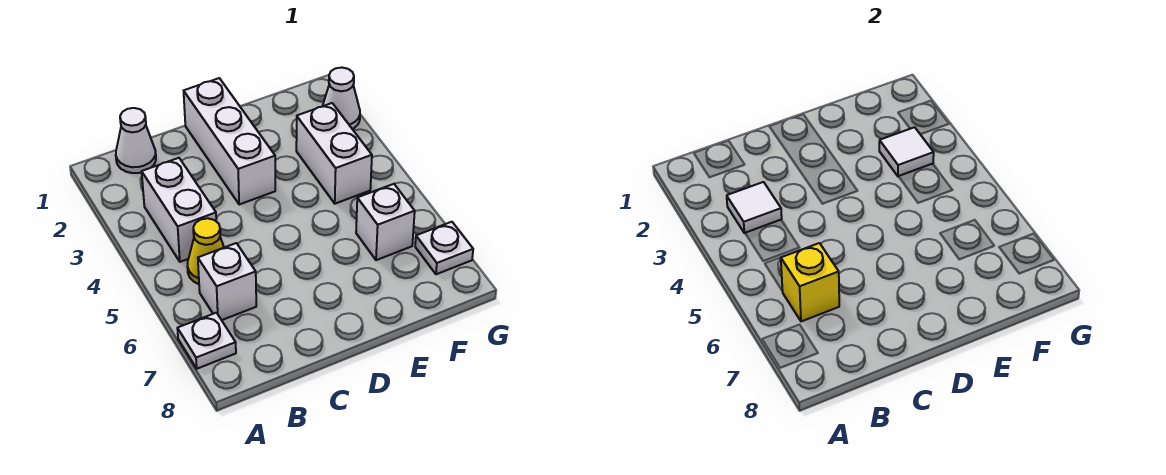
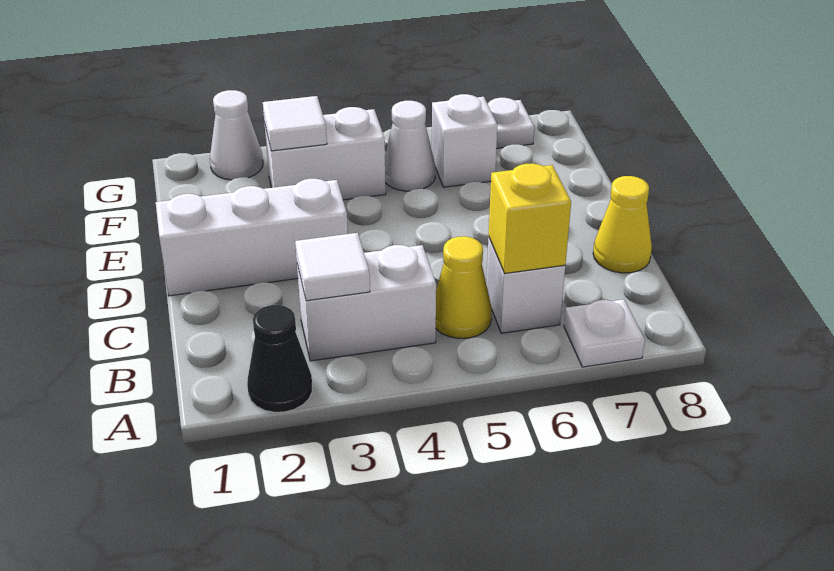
none -> black cone A2 level 1
white cone B1 level 1 -> white cone F5 level 1
none -> yellow cone C8 level 1

